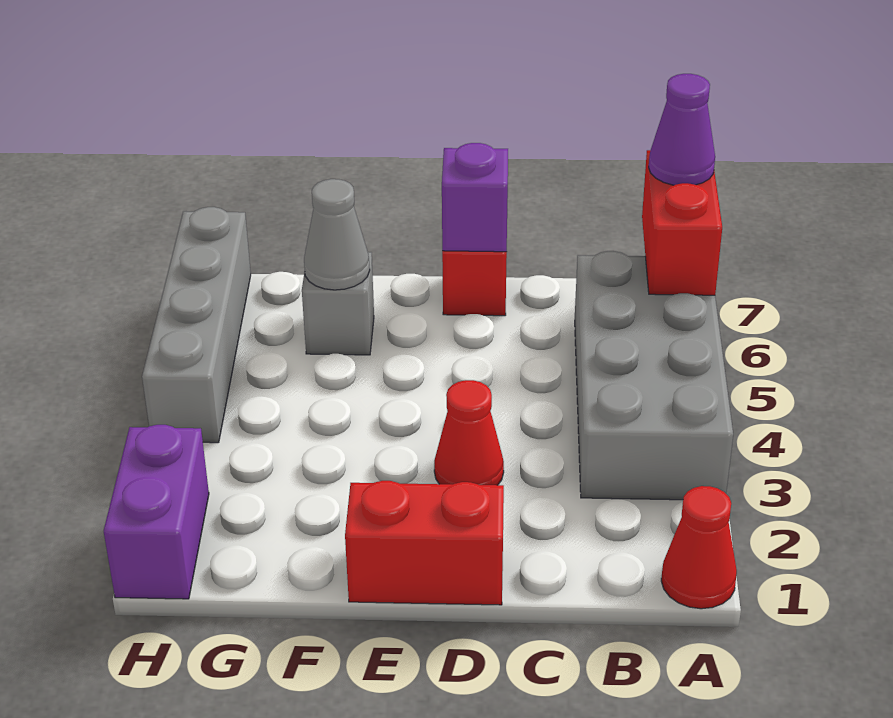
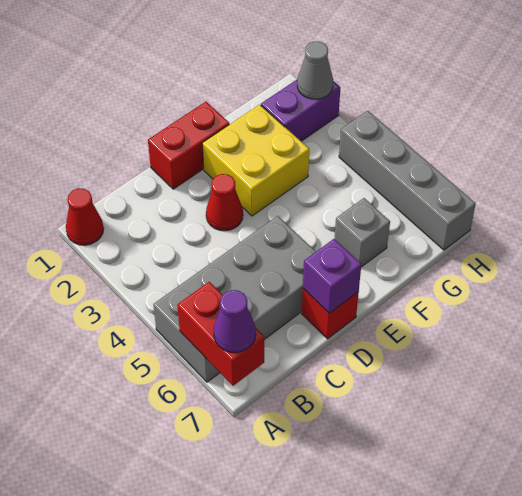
grey brick A3:B6 level 1 -> grey brick A5:D6 level 1
none -> yellow brick E2:F3 level 1
grey cone F6 level 2 -> grey cone H2 level 2
purple brick H1:H2 level 1 -> purple brick G2:H2 level 1

